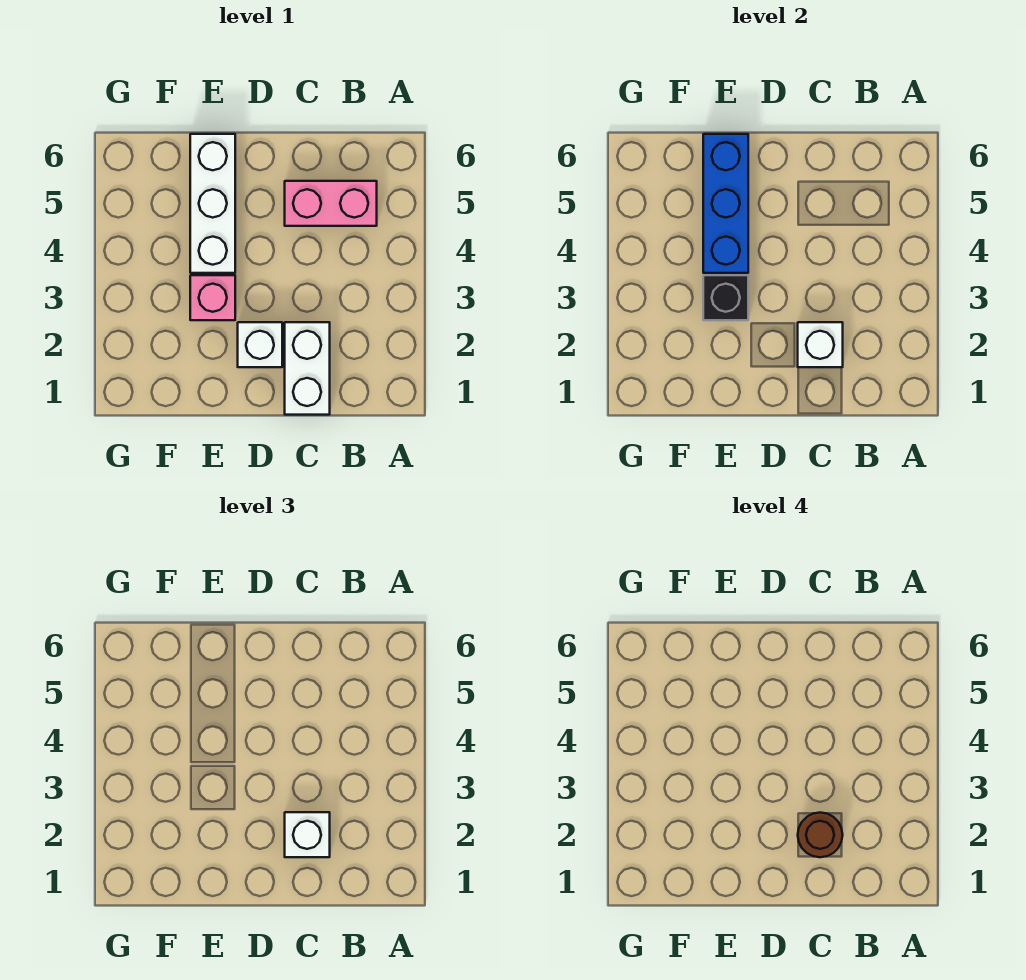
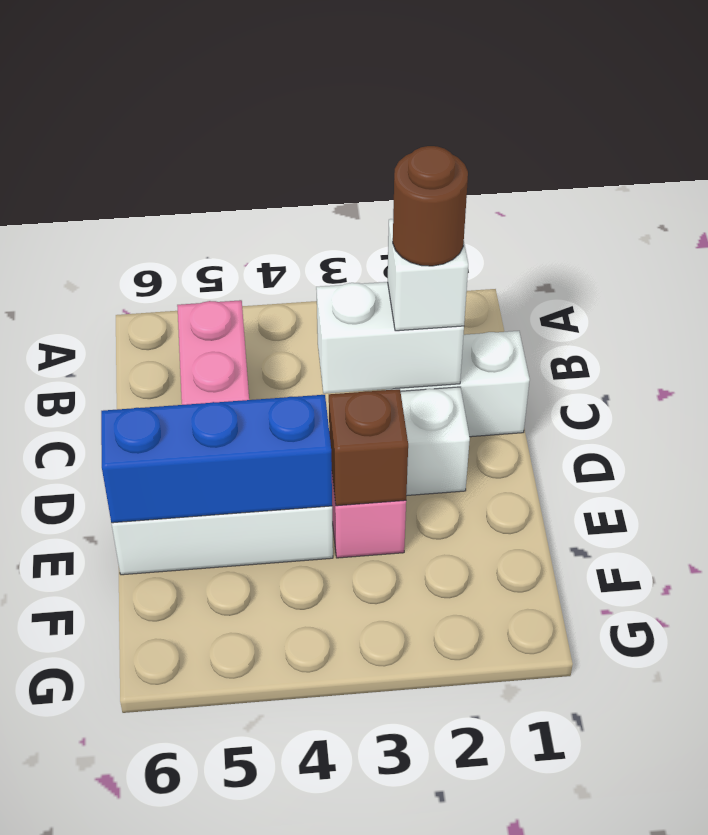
white brick C2 level 2 -> white brick C2:C3 level 2
black brick E3 level 2 -> brown brick E3 level 2

